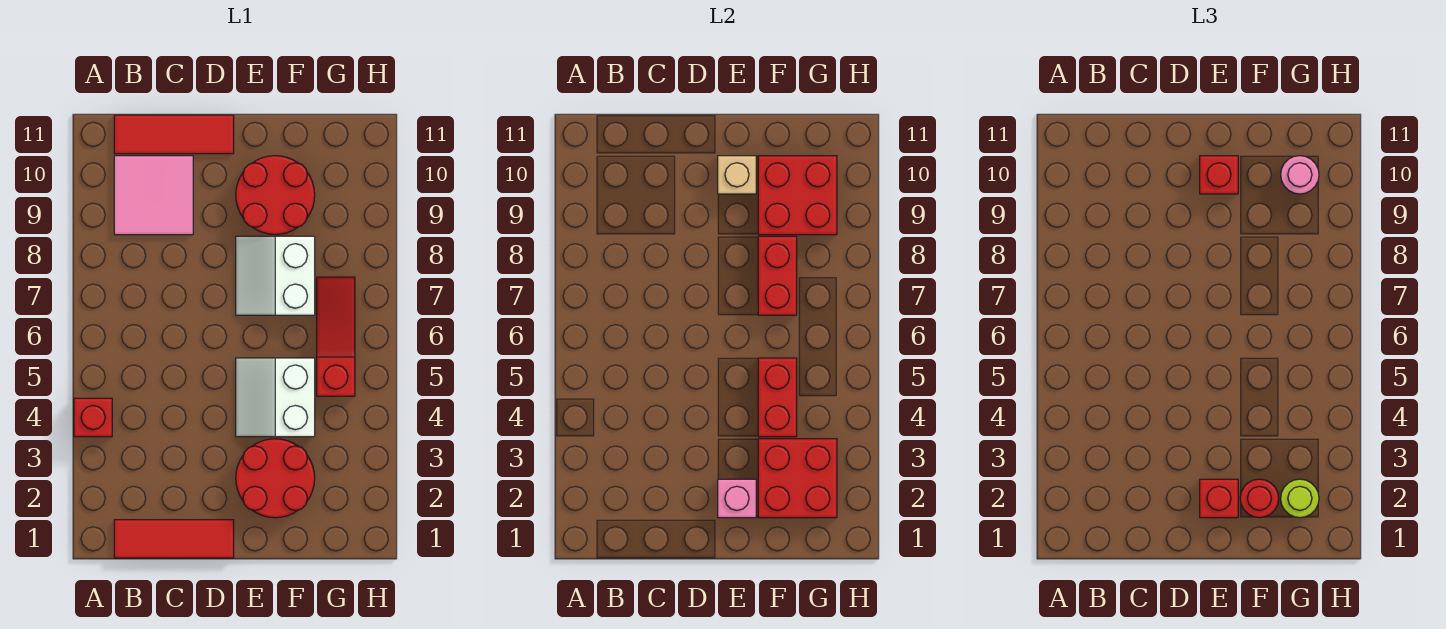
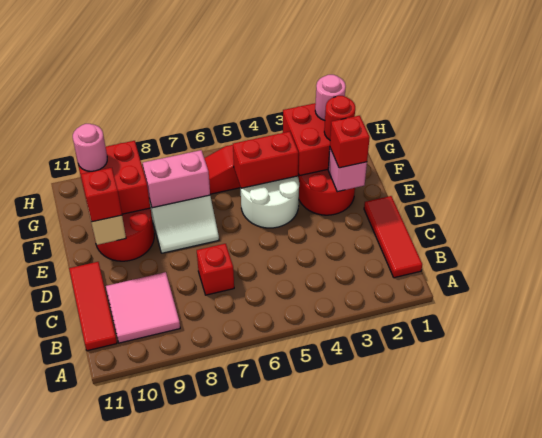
red brick A4 level 1 -> red brick C7 level 1
white slope E4:F5 level 1 top F -> white round brick E4:F5 level 1
red brick F7:F8 level 2 -> pink brick F7:F8 level 2
lime round brick G2 level 3 -> pink round brick G2 level 3

